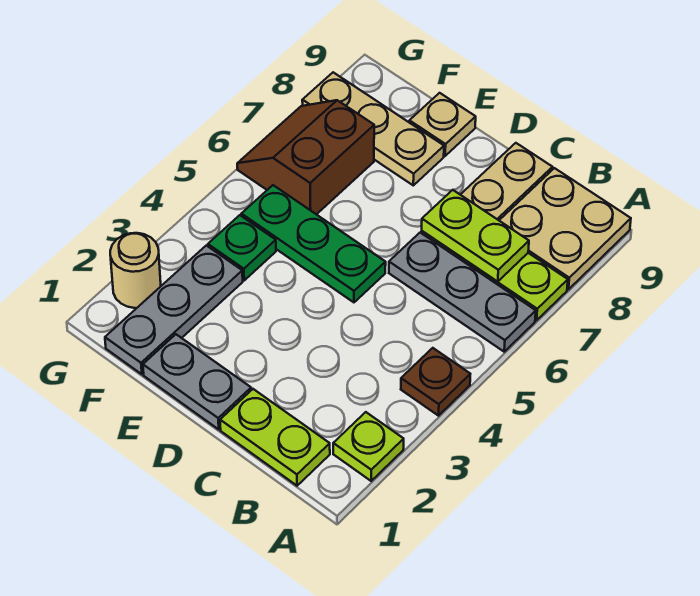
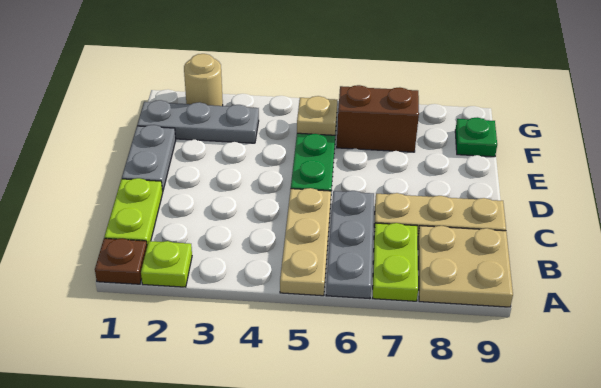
brown plate A4 level 1 -> brown plate A1 level 1
lime plate B7:C7 level 2 -> none
tan plate E8:G8 level 1 -> tan plate A5:C5 level 1
tan plate E9 level 1 -> tan plate F5 level 2
green plate F4 level 1 -> green plate F9 level 1

